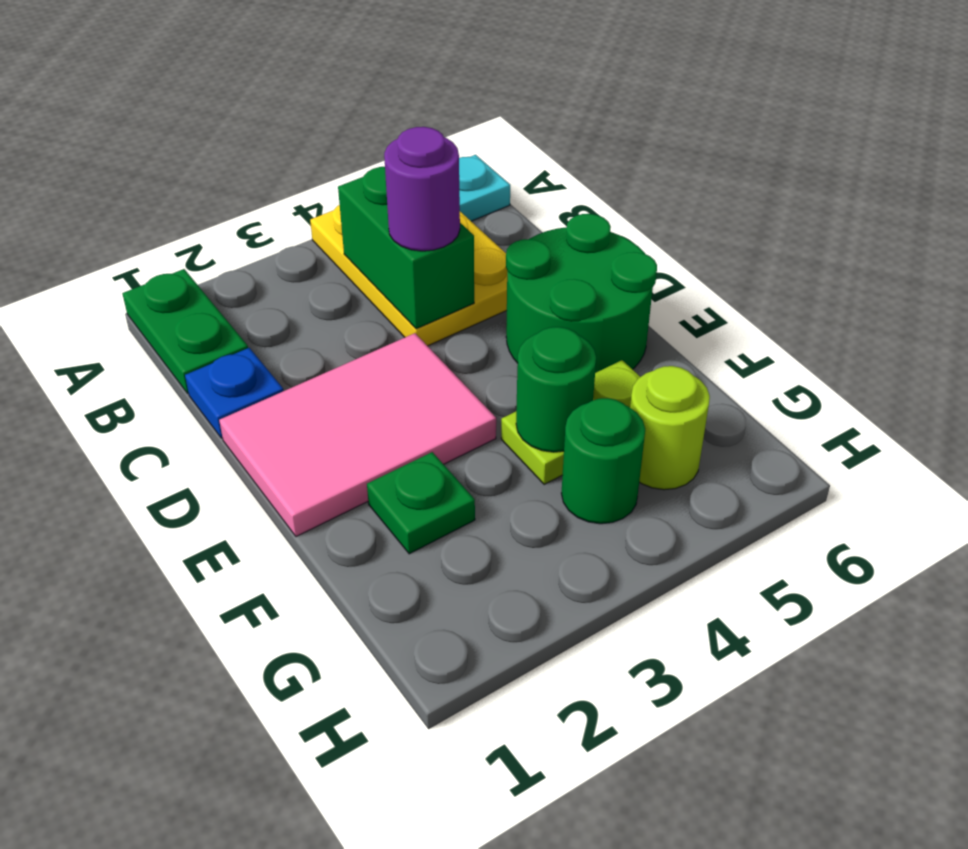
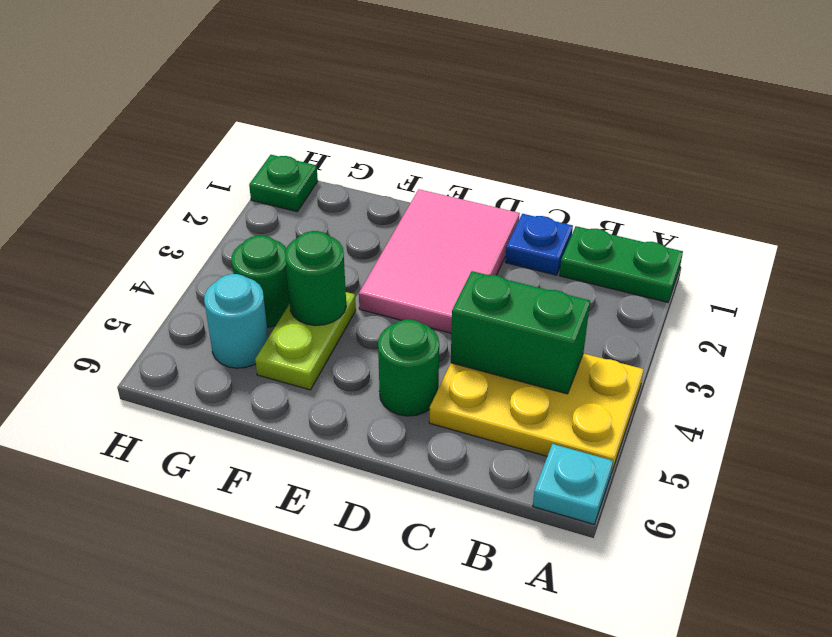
purple round brick C4 level 3 -> none
green round brick D5:E6 level 1 -> green round brick D5 level 1
green plate F2 level 1 -> green plate H1 level 1
lime round brick G5 level 1 -> cyan round brick G5 level 1

